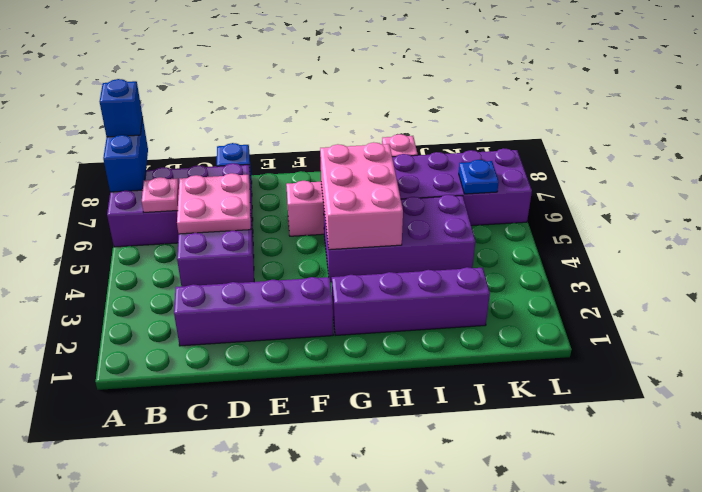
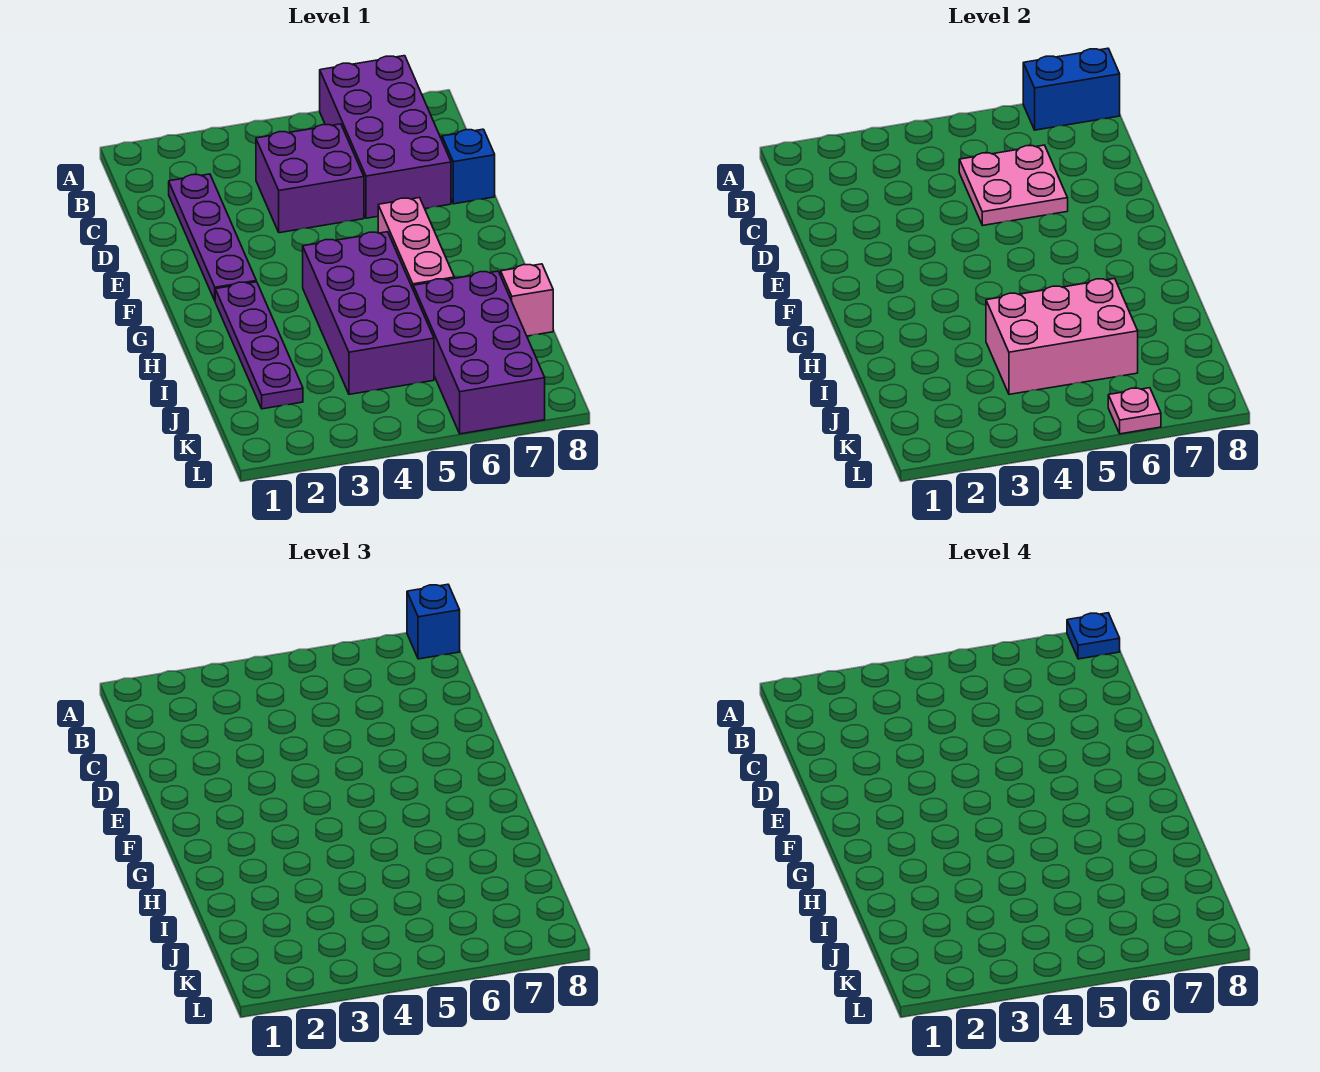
pink plate B6 level 2 -> pink plate L6 level 2
purple brick C2:F2 level 1 -> purple plate C2:F2 level 1
purple brick G2:J2 level 1 -> purple plate G2:J2 level 1
pink brick G4:H6 level 2 -> pink brick I4:J6 level 2
blue plate K6 level 2 -> blue plate A8 level 4

